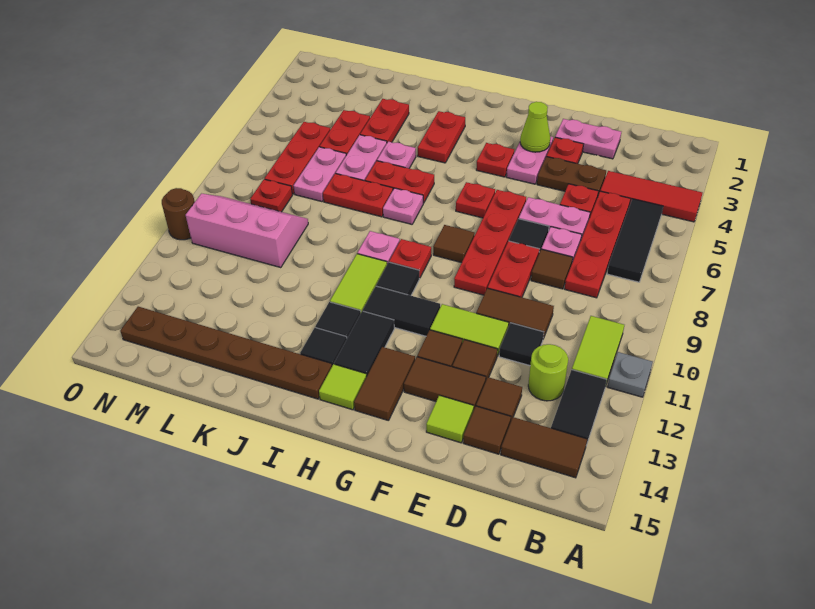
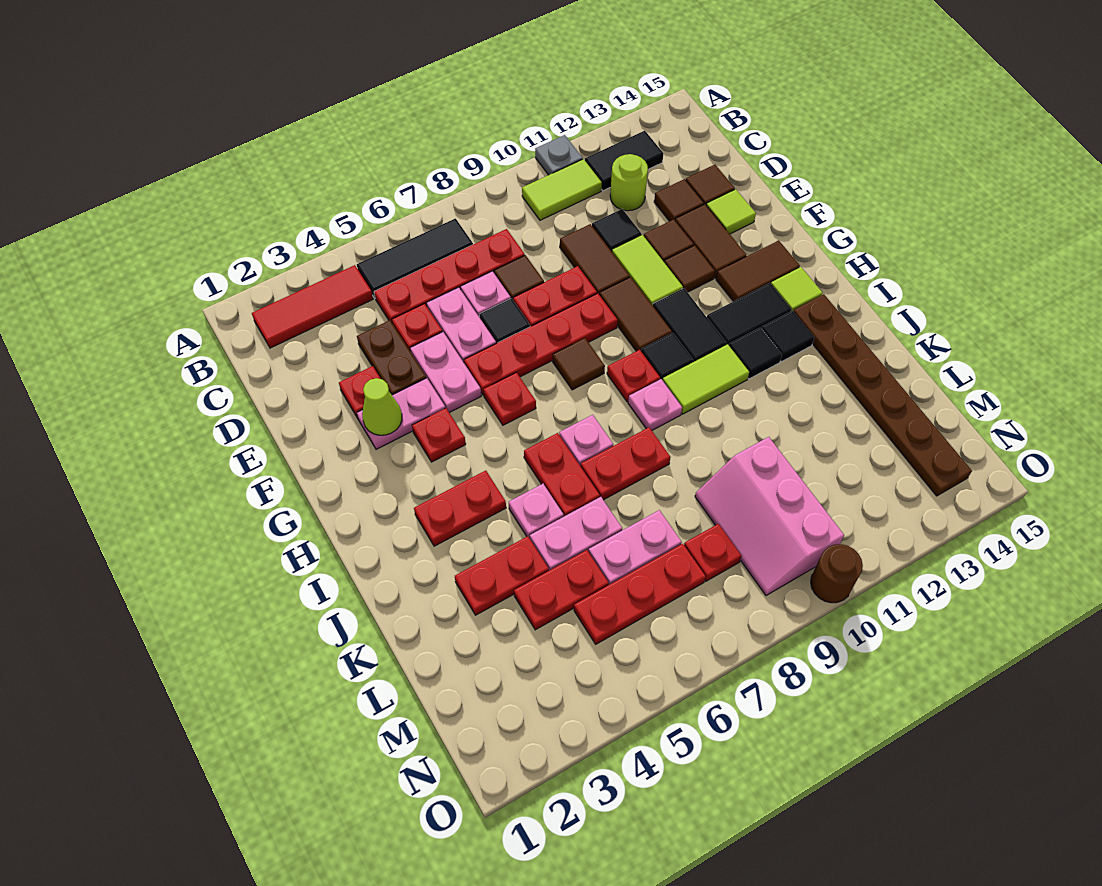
red tile A4:C4 level 1 -> red tile B2:B4 level 1
brown tile B14:C14 level 1 -> brown tile F10:G10 level 1
pink plate D2:E2 level 1 -> pink plate E5:F5 level 1
red plate J7:K7 level 1 -> red plate J7:J8 level 1

